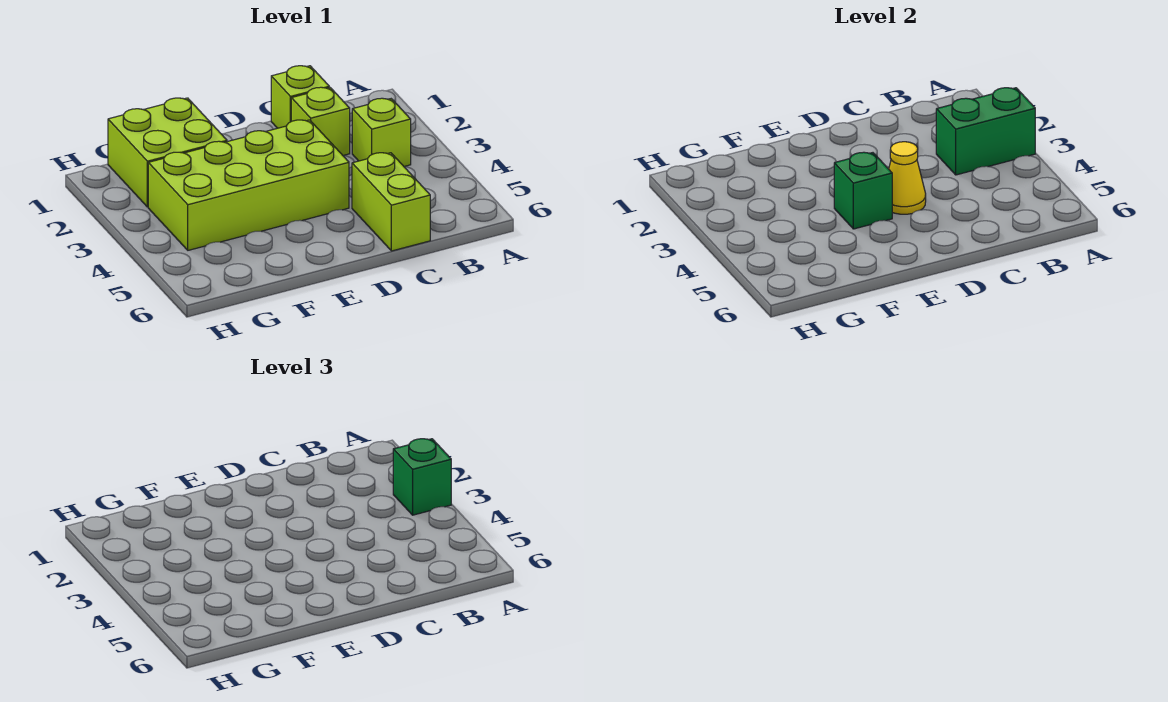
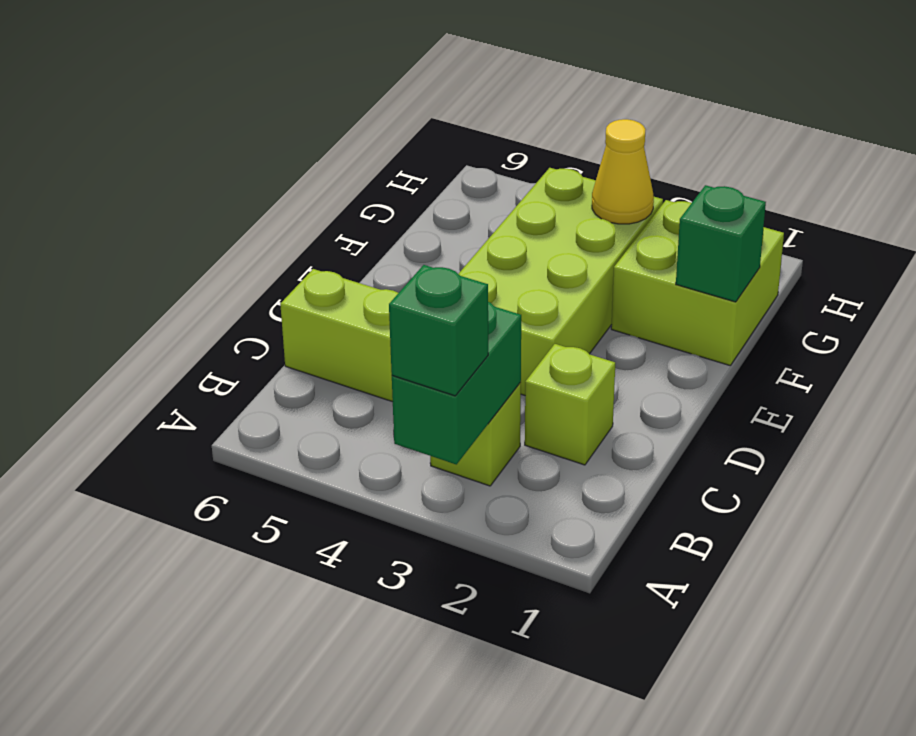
lime brick C1 level 1 -> none
yellow cone D4 level 2 -> yellow cone G3 level 2
green brick E4 level 2 -> green brick F1 level 2

